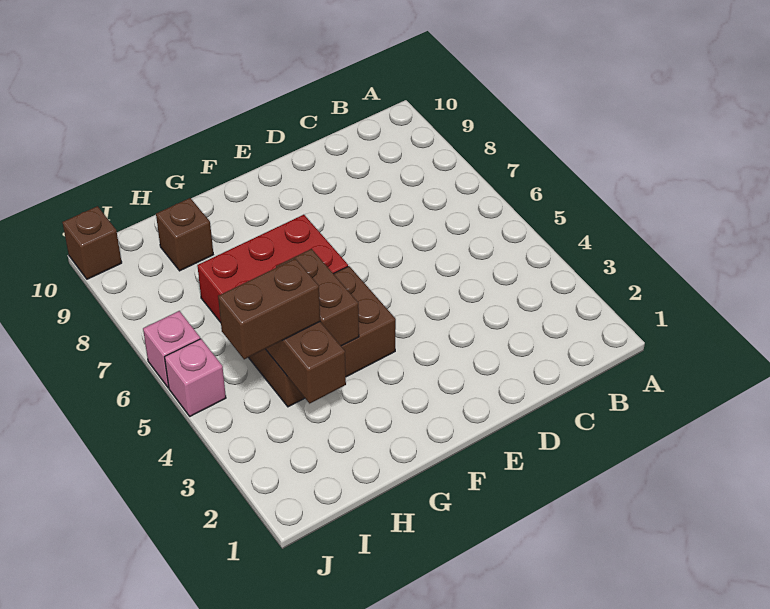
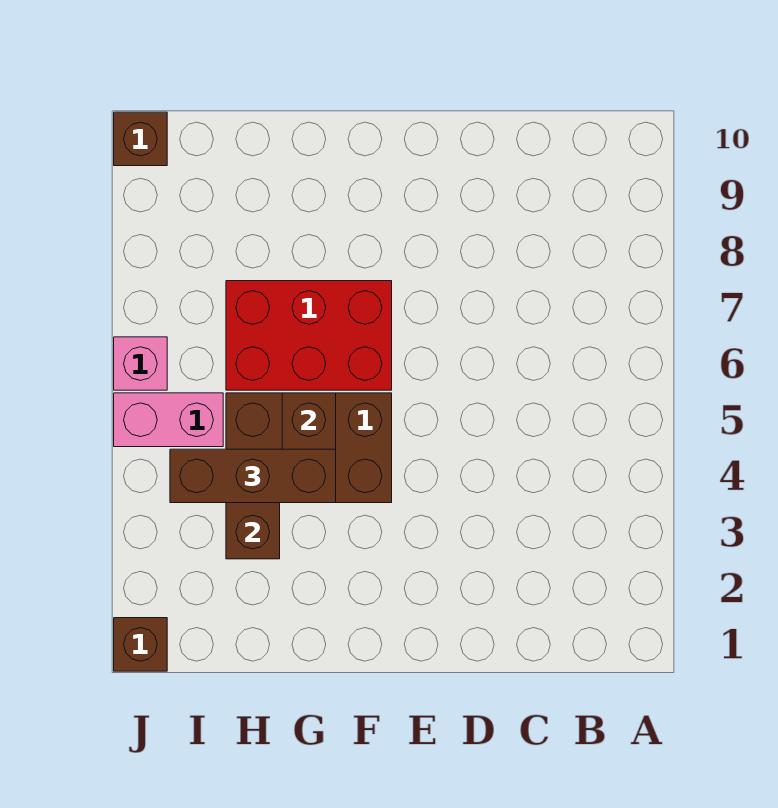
brown brick H4:I4 level 3 -> brown brick G4:I4 level 3
brown brick H9 level 1 -> brown brick J1 level 1
pink brick J5 level 1 -> pink brick I5:J5 level 1

